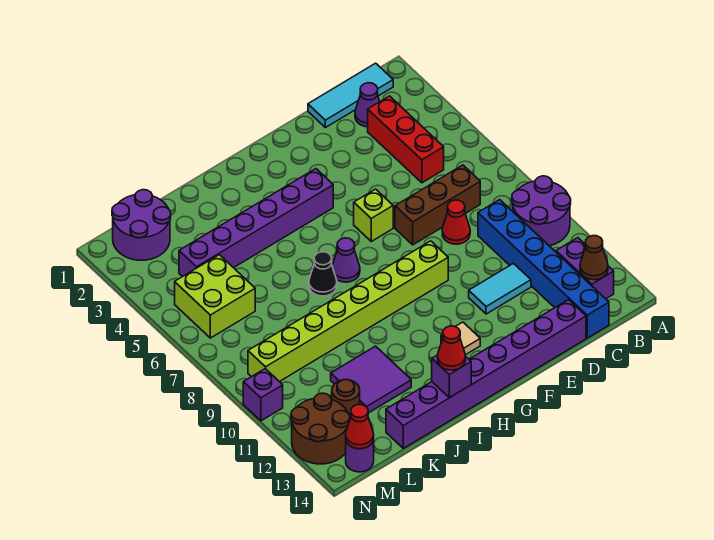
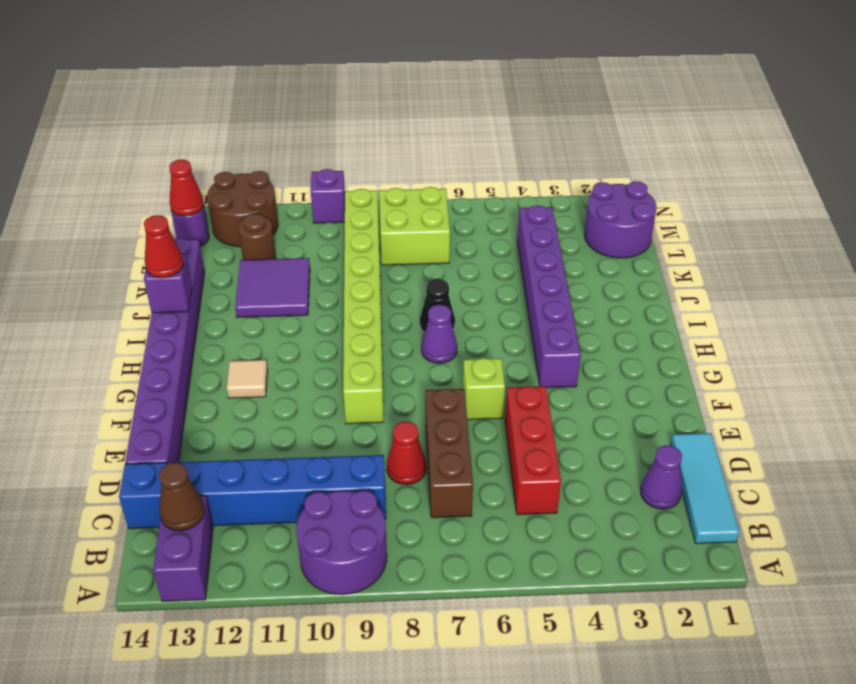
purple brick B12:B13 level 1 -> purple brick A13:B13 level 1
red brick C3:C5 level 1 -> red brick C5:E5 level 1
cyan tile D11:E11 level 1 -> none
lime brick L5:M6 level 1 -> lime brick L7:M8 level 1

